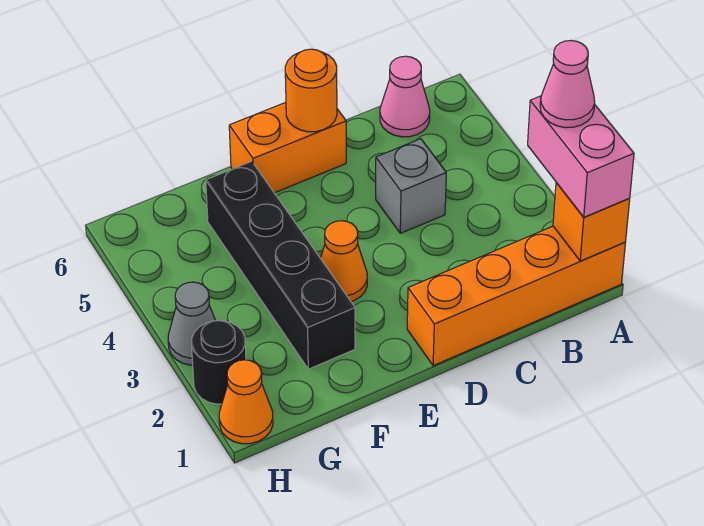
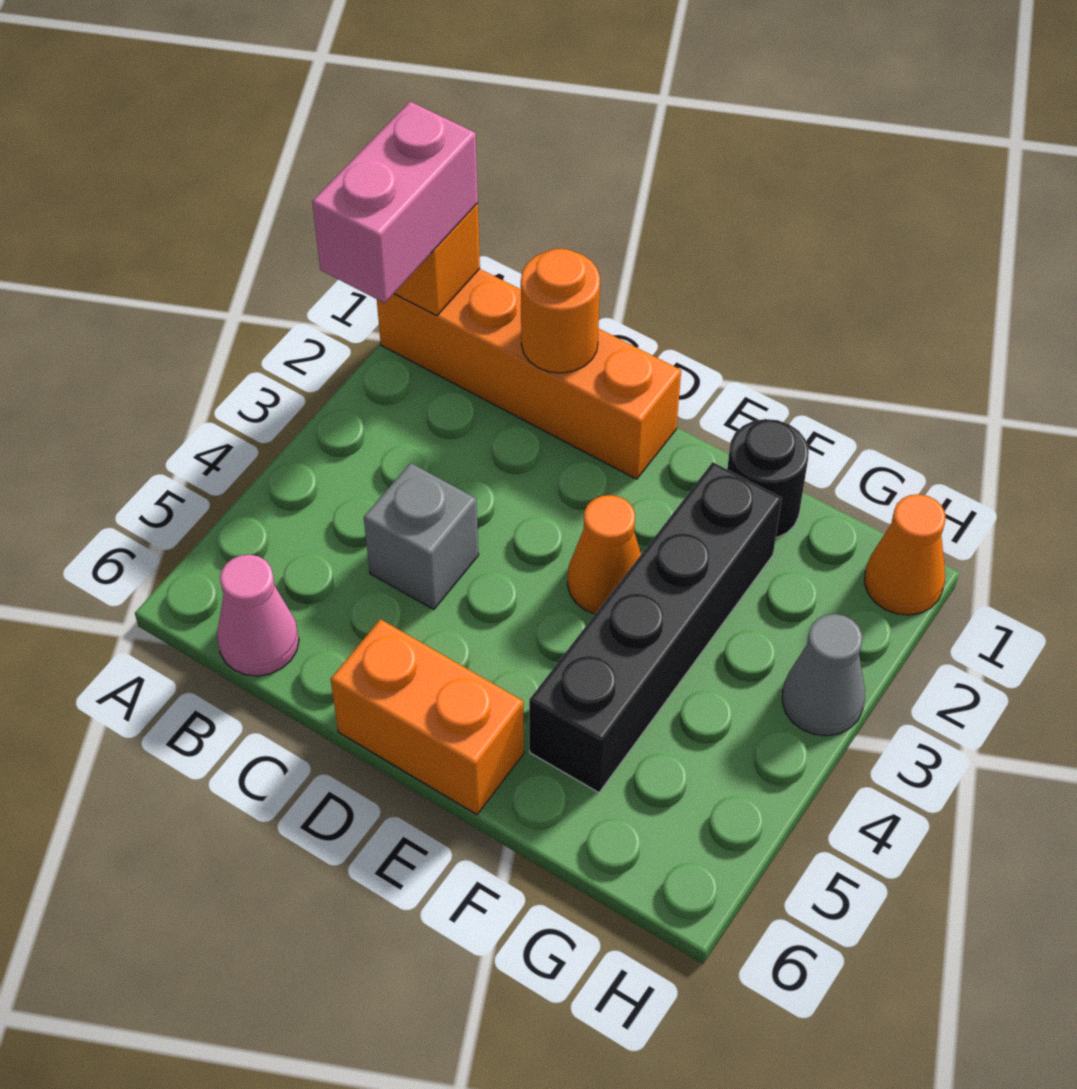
pink cone A2 level 4 -> none
orange round brick D6 level 2 -> orange round brick C1 level 2
black round brick H2 level 1 -> black round brick F1 level 1

